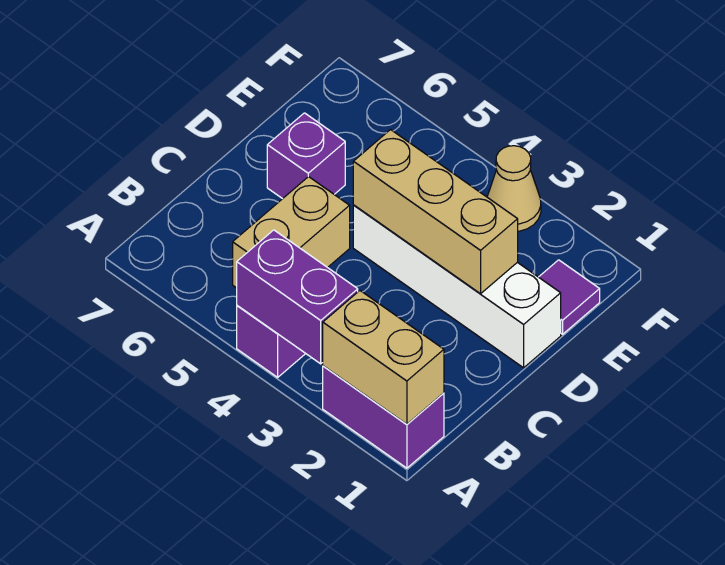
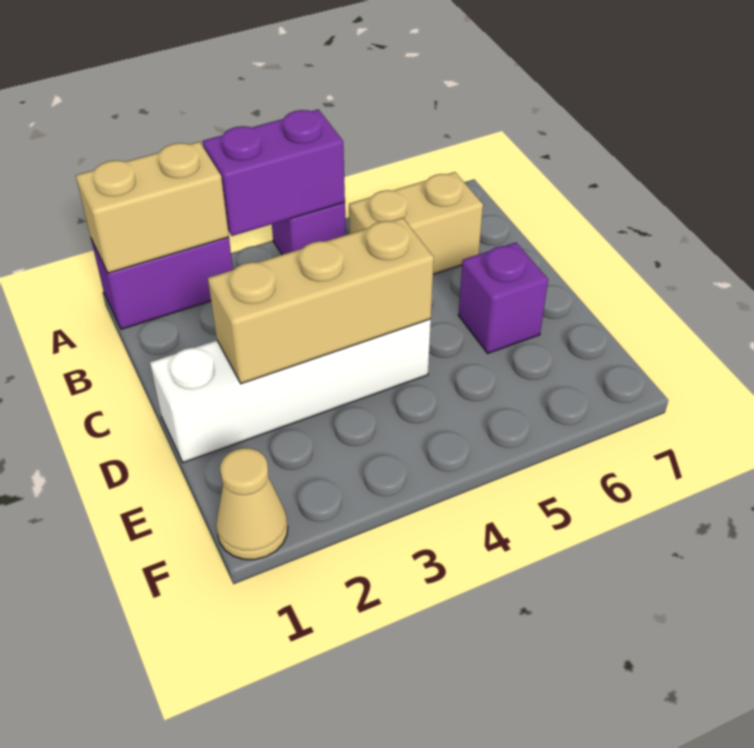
tan brick B5:C5 level 1 -> tan brick B5:B6 level 1
purple tile E1 level 1 -> none
tan cone F3 level 1 -> tan cone F1 level 1

